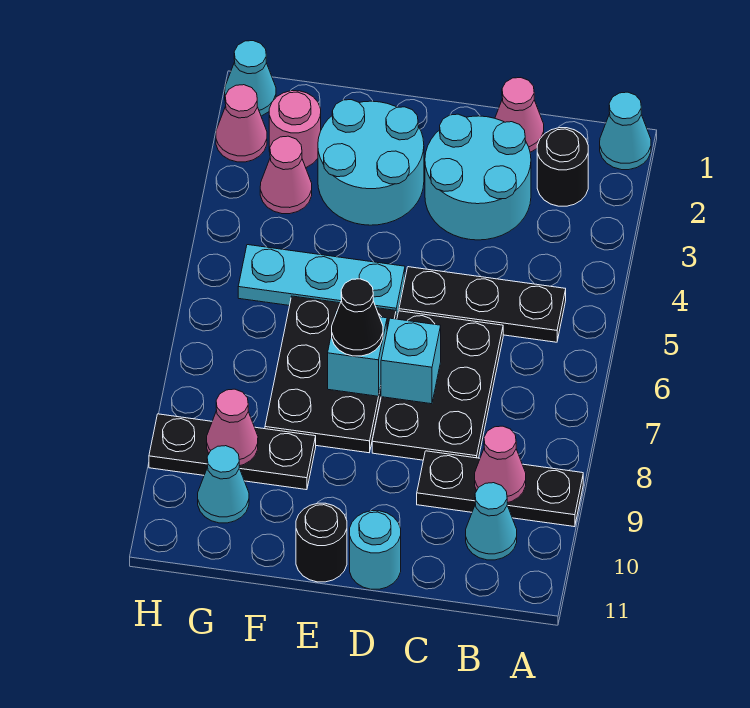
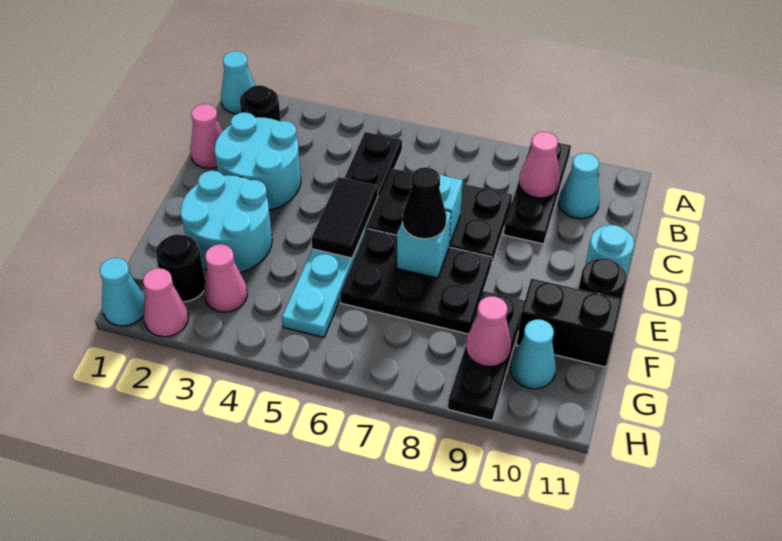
none -> black tile D5:E5 level 2
none -> black brick F10:F11 level 1
pink round brick G2 level 1 -> black round brick G2 level 1

